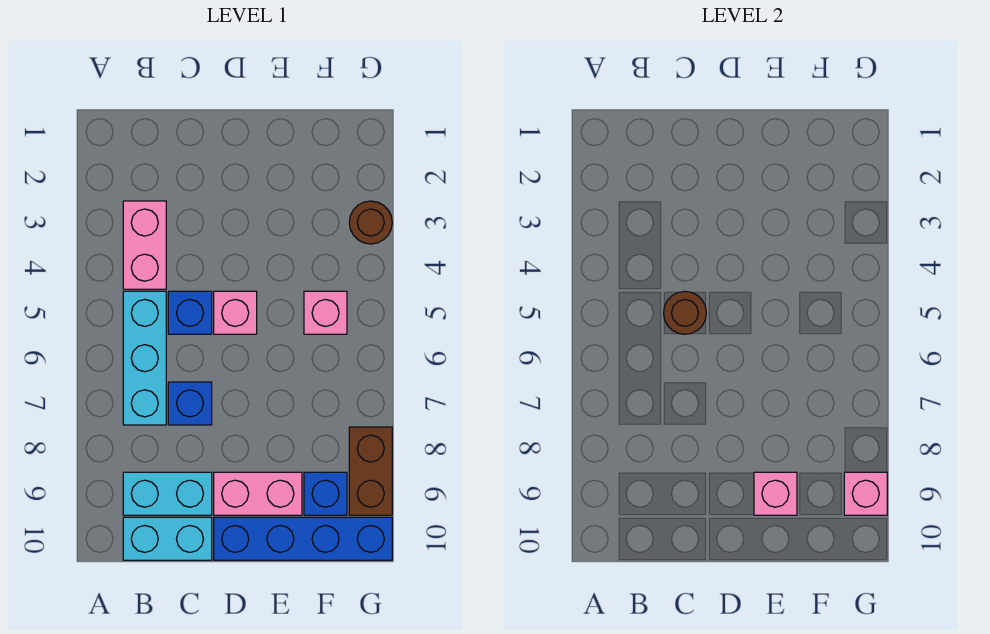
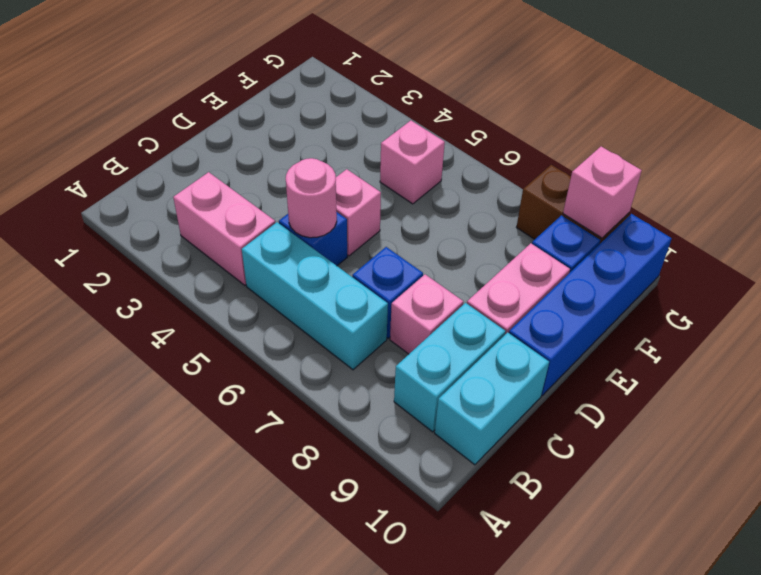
brown round brick C5 level 2 -> pink round brick C5 level 2
pink brick E9 level 2 -> pink brick C8 level 1
brown round brick G3 level 1 -> none

